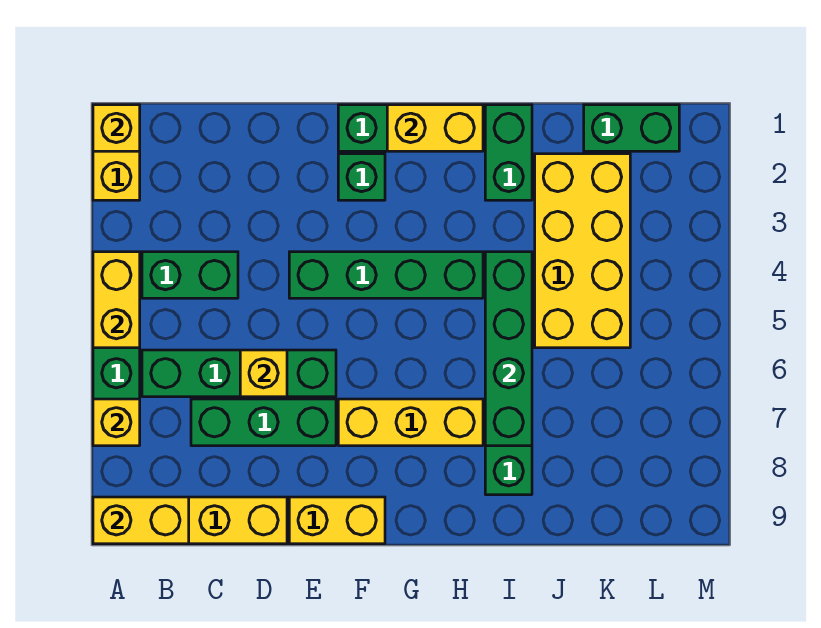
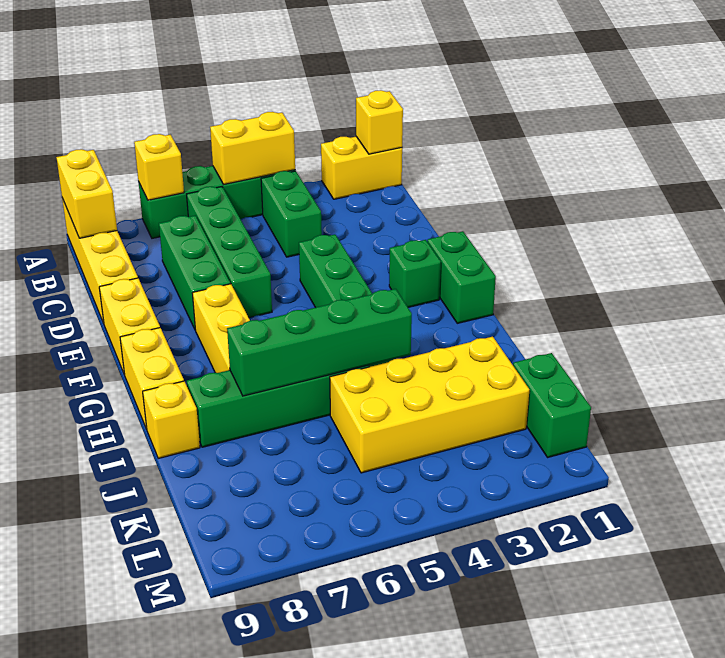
yellow brick D6 level 2 -> yellow brick I9 level 1
yellow brick G1:H1 level 2 -> yellow brick G9:H9 level 1
green brick I1:I2 level 1 -> none

